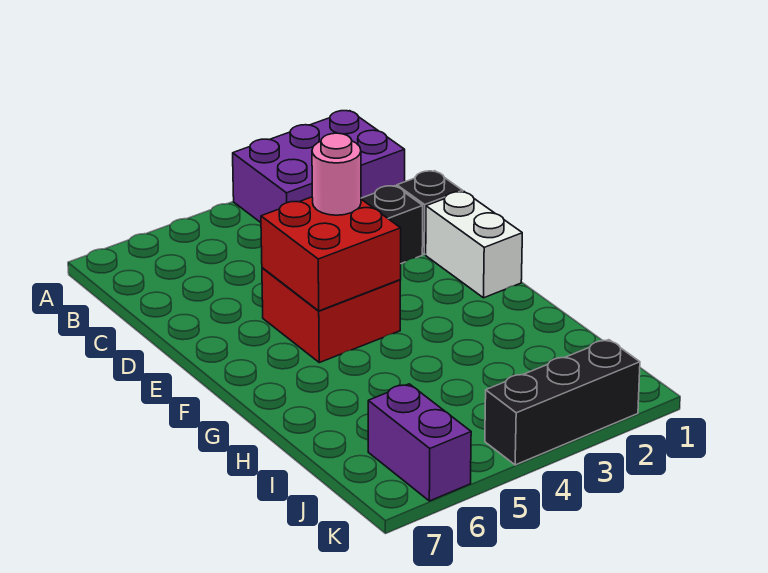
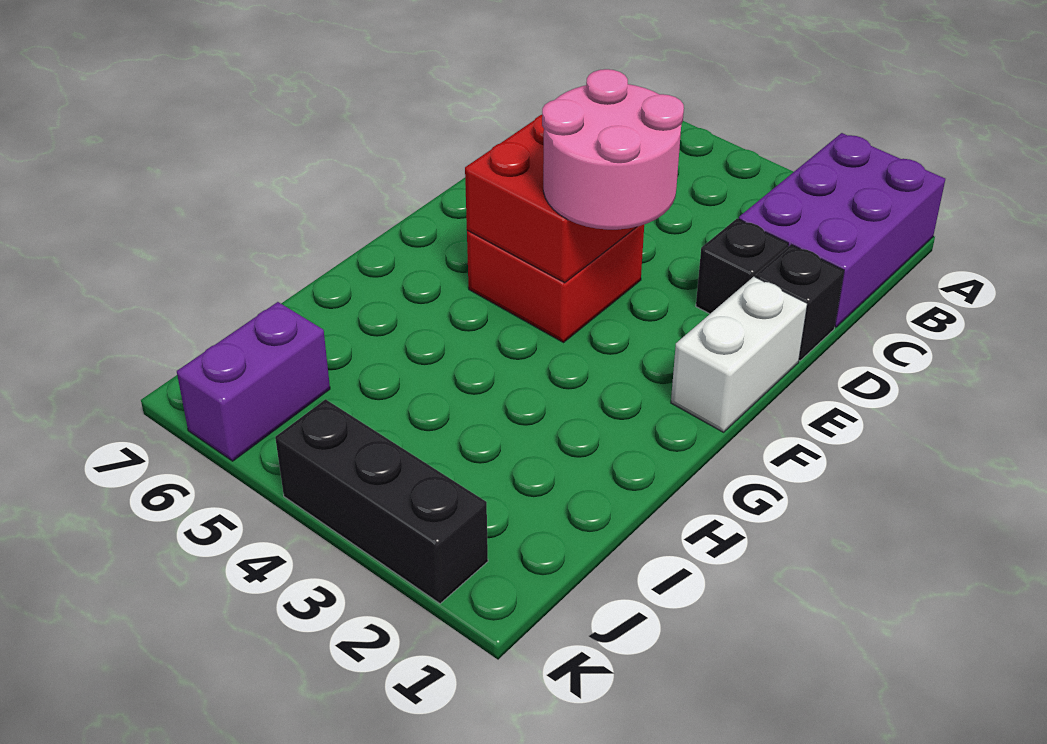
purple brick A1:B3 level 1 -> purple brick A1:C2 level 1
pink round brick E4 level 3 -> pink round brick E3:F4 level 3

